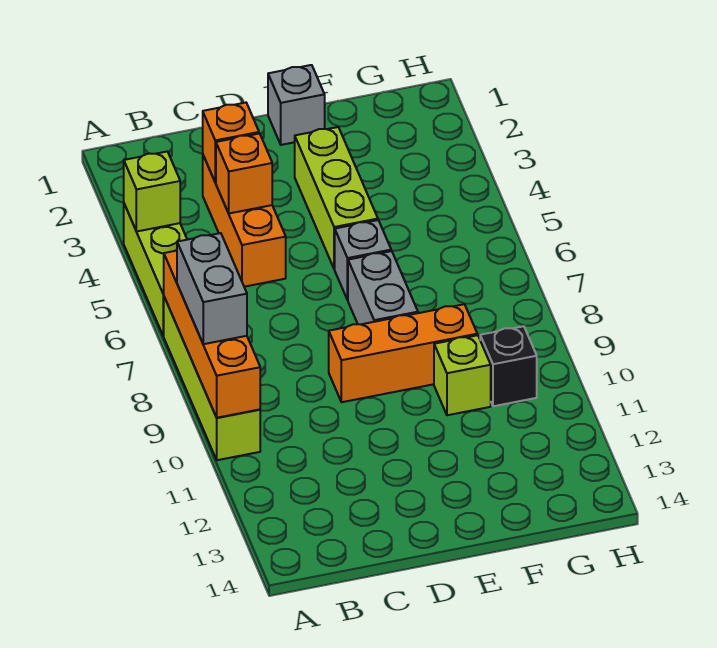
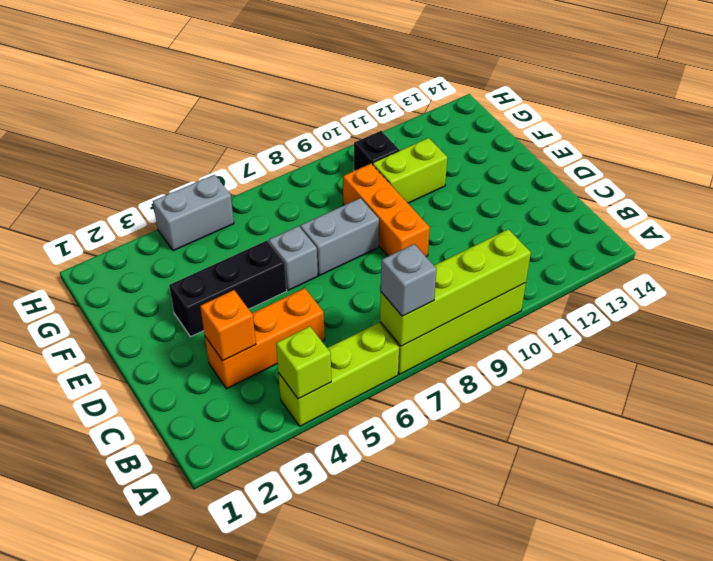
orange brick A7:A10 level 2 -> lime brick A7:A10 level 2
grey brick A8:A9 level 3 -> grey brick H4:H5 level 1
orange brick C4 level 2 -> none
grey brick E1 level 1 -> grey brick A7 level 3
lime brick E3:E5 level 1 -> black brick E3:E5 level 1
lime brick F10 level 1 -> lime brick F10:F11 level 1

